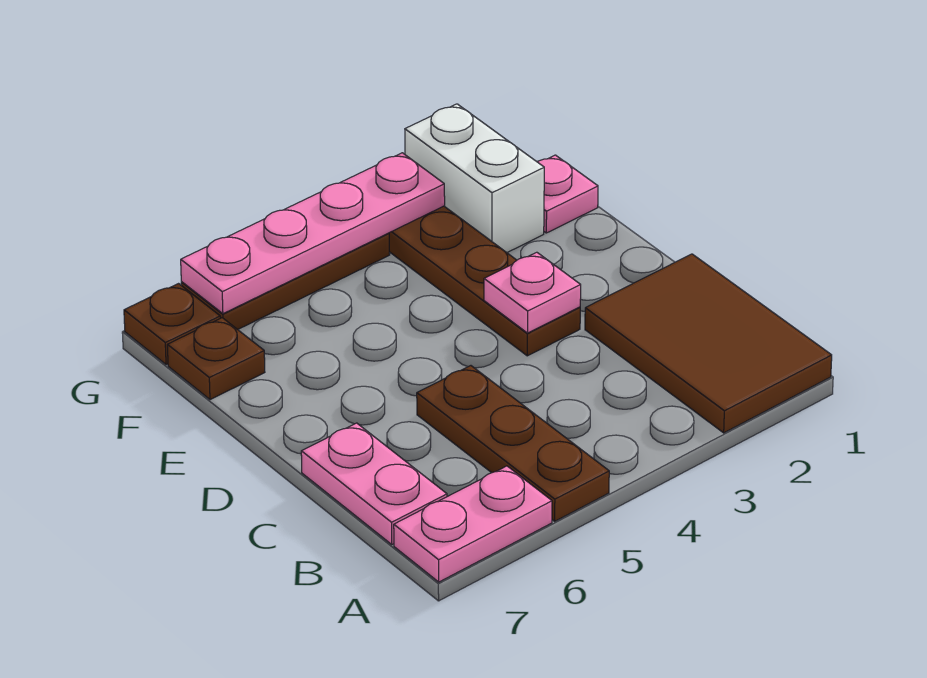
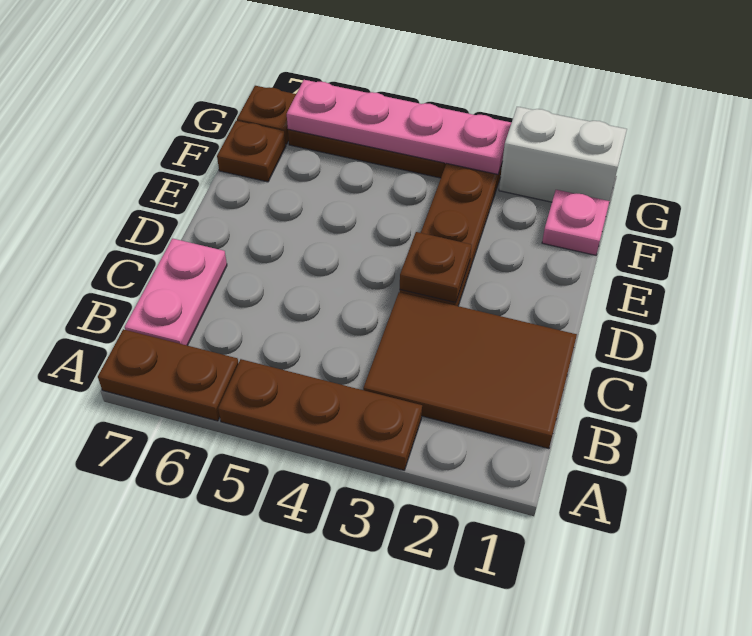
brown tile A1:C2 level 1 -> brown tile B1:C3 level 1
brown plate A5:C5 level 1 -> brown plate A3:A5 level 1
pink plate A6:A7 level 1 -> brown plate A6:A7 level 1
pink plate D3 level 2 -> brown plate D3 level 2
white brick F2:G2 level 1 -> white brick G1:G2 level 1

